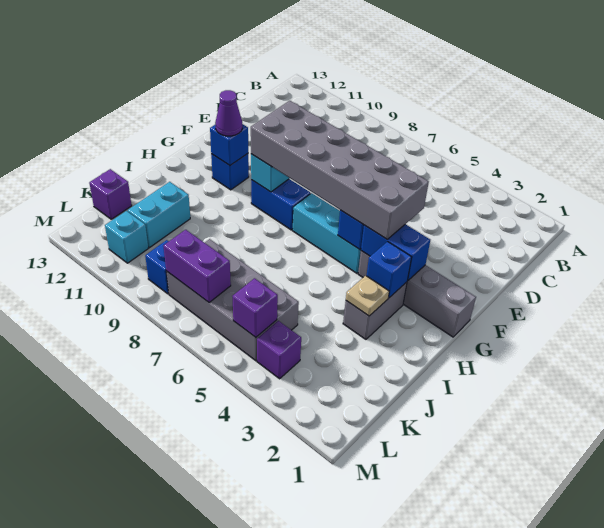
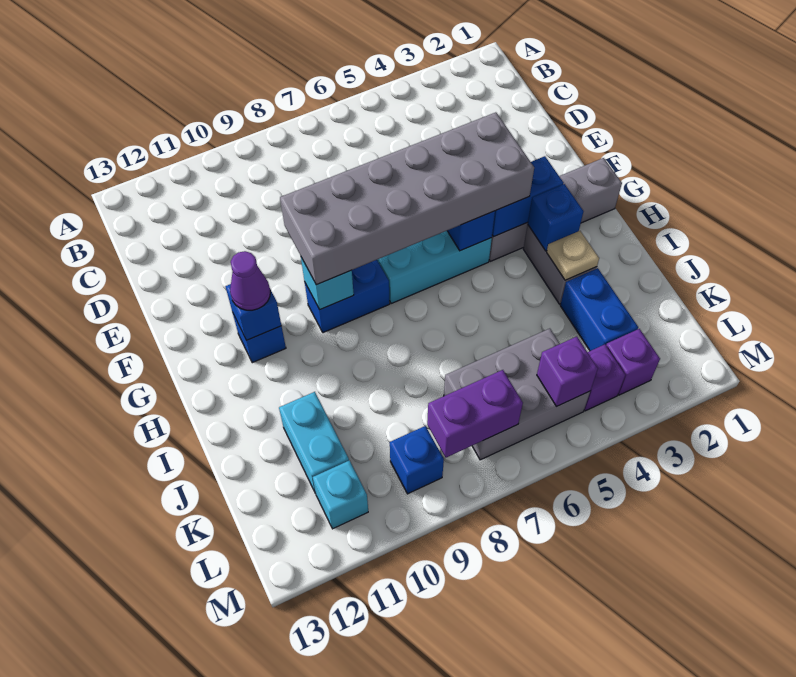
none -> blue brick J3:K3 level 1
grey brick K5:L8 level 1 -> grey brick K5:L7 level 1
purple brick K13 level 1 -> purple brick L3 level 1

